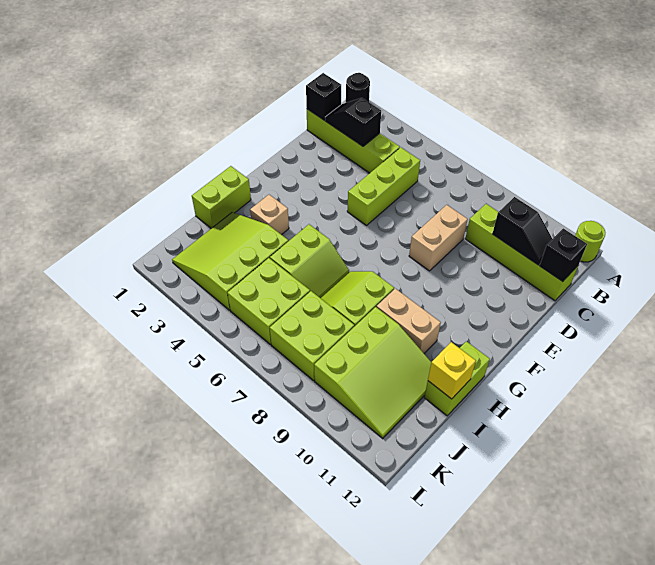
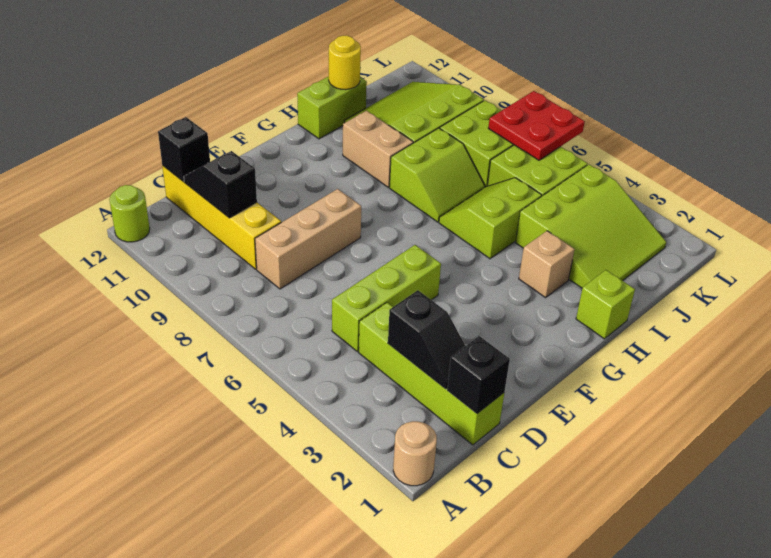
black round brick A1 level 1 -> tan round brick A1 level 1
lime brick C9:C12 level 1 -> yellow brick C9:C12 level 1
tan brick D8:E8 level 1 -> tan brick C8:E8 level 1
lime brick H1:I1 level 1 -> lime brick H1 level 1
yellow brick I12 level 2 -> yellow round brick I12 level 2
none -> red plate K6:L7 level 2

